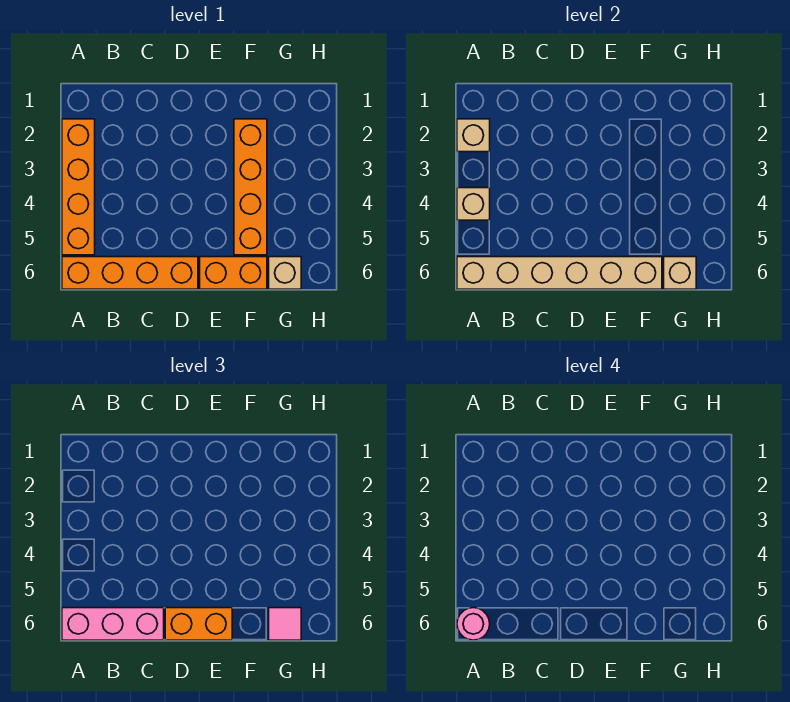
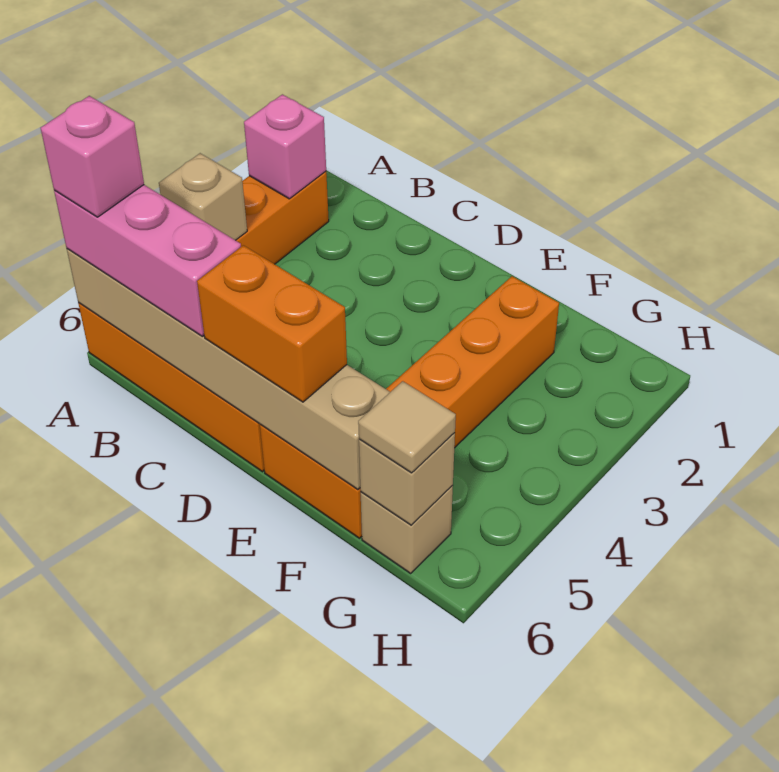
tan brick A2 level 2 -> pink brick A2 level 2
pink round brick A6 level 4 -> pink brick A6 level 4
pink tile G6 level 3 -> tan tile G6 level 3

